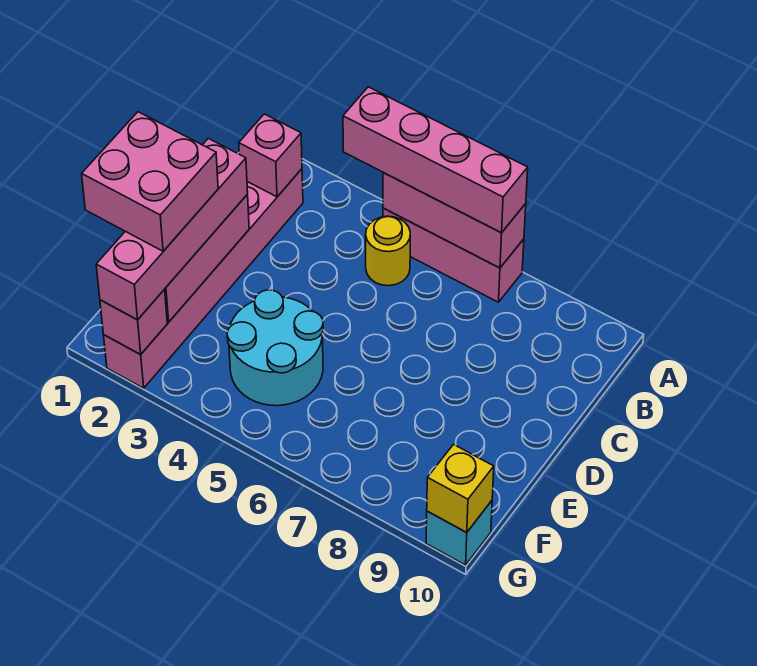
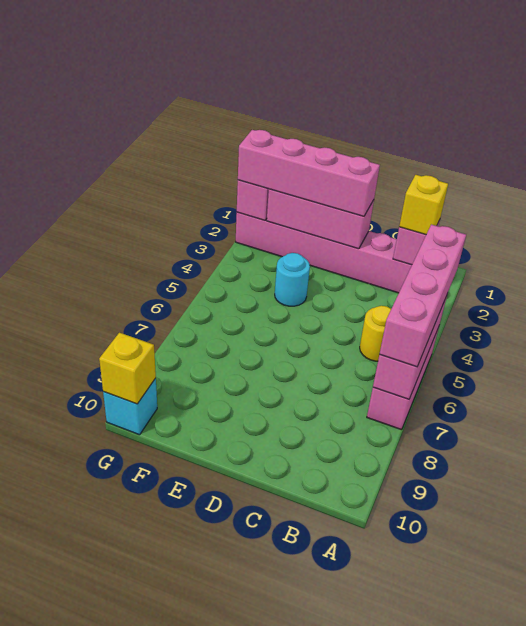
none -> yellow brick B2 level 3
pink brick E1:F2 level 4 -> none
cyan round brick E4:F5 level 1 -> cyan round brick E4 level 1

